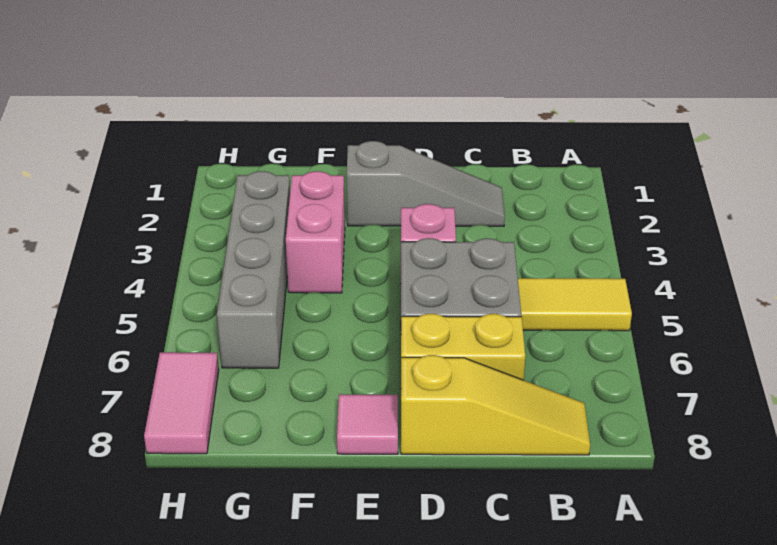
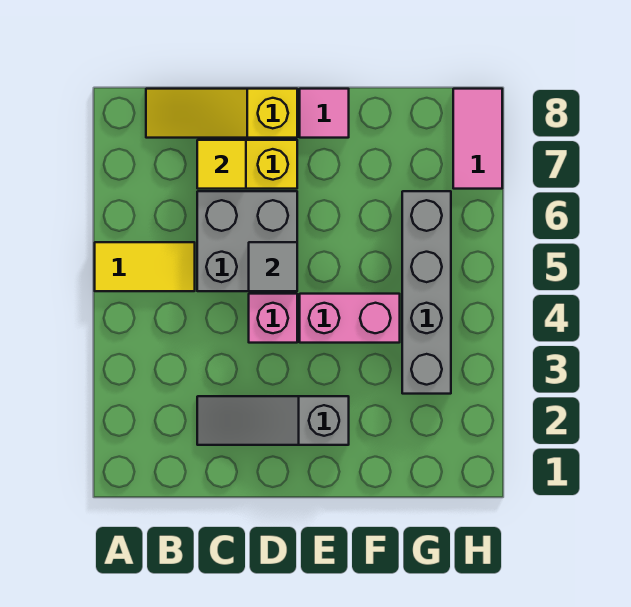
none -> yellow tile C7 level 2
none -> grey tile D5 level 2
pink brick F3:F4 level 1 -> pink brick E4:F4 level 1

